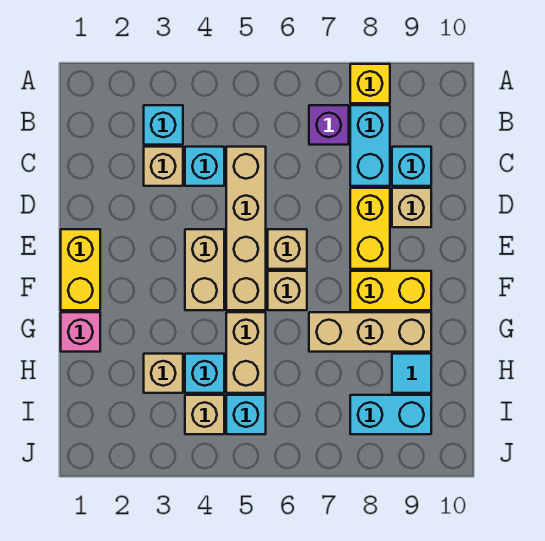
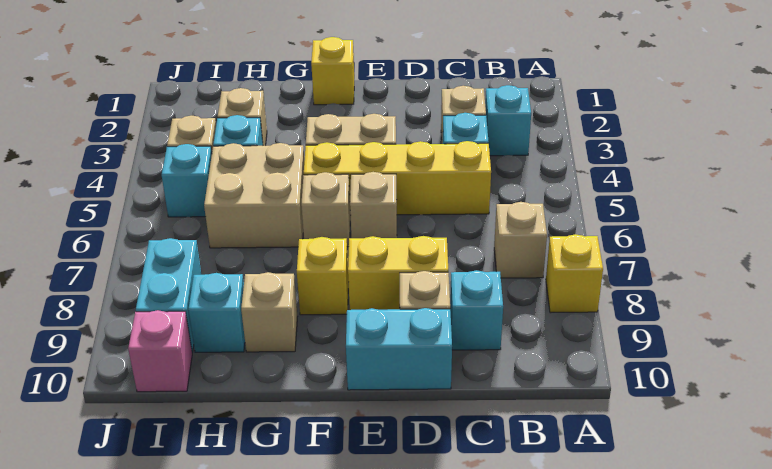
purple brick B7 level 1 -> tan brick B7 level 1
cyan brick B8:C8 level 1 -> cyan brick D10:E10 level 1
tan brick C5:F5 level 1 -> yellow brick C5:F5 level 1
yellow brick E1:F1 level 1 -> yellow brick F1 level 1
yellow brick F8:F9 level 1 -> yellow brick F8 level 1
pink brick G1 level 1 -> pink brick I10 level 1
tan brick G5:H5 level 1 -> tan brick G5:H6 level 1
tan brick G7:G9 level 1 -> tan brick G9 level 1
cyan tile H9 level 1 -> cyan brick H9 level 1

